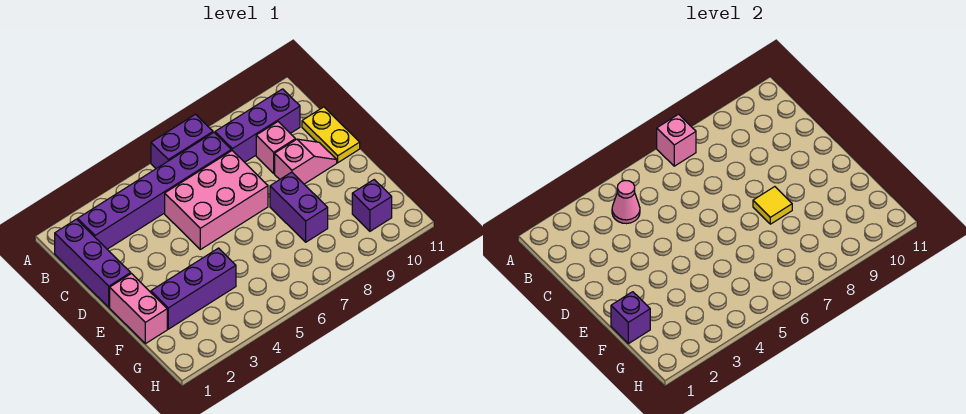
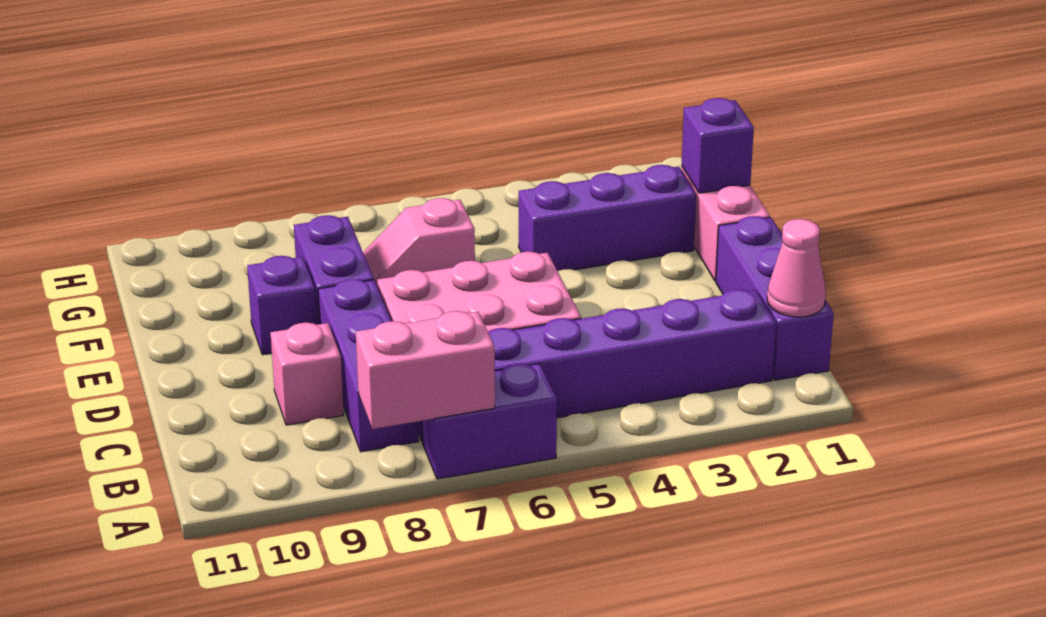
pink brick A7 level 2 -> pink brick A7:A8 level 2
pink cone B4 level 2 -> pink cone B1 level 2
purple brick B8:B10 level 1 -> purple brick B8:D8 level 1
yellow plate C11:D11 level 1 -> none
pink slope D9:D10 level 1 top 9 -> pink slope F6:F7 level 1 top 6
yellow tile E8 level 2 -> none
purple brick G10 level 1 -> purple brick E9 level 1

